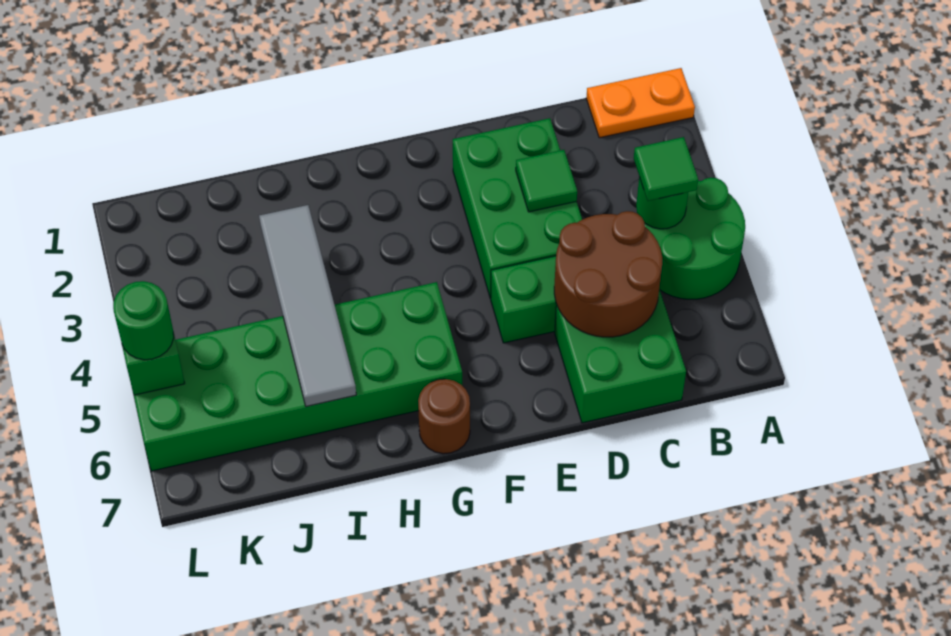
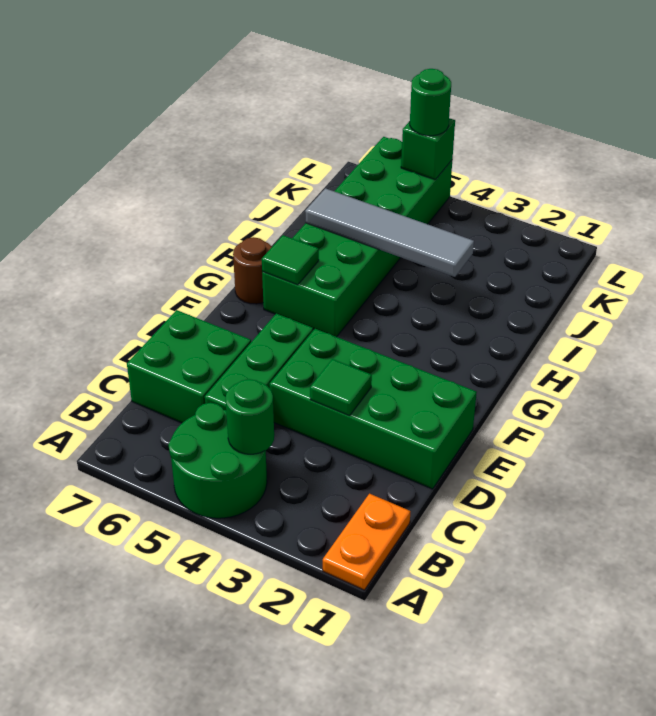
green tile B4 level 3 -> green tile G6 level 2
brown round brick C5:D6 level 2 -> none
green brick D2:E4 level 1 -> green brick D1:E4 level 1

